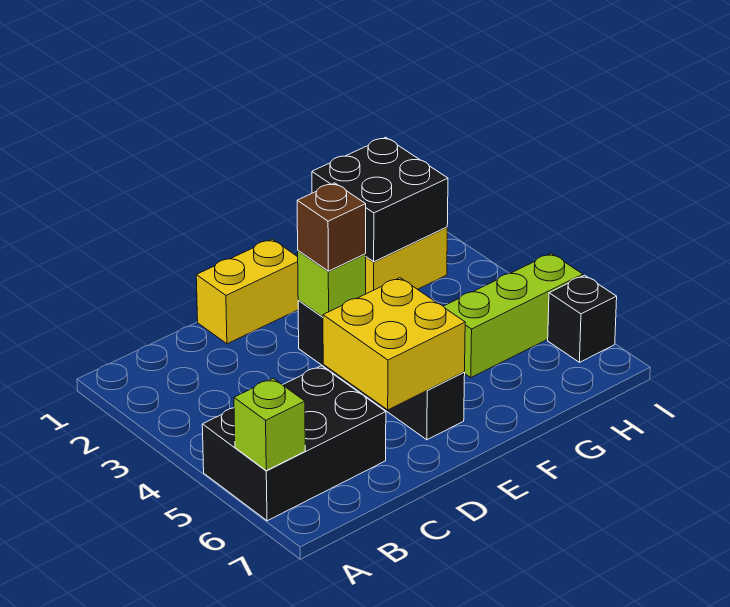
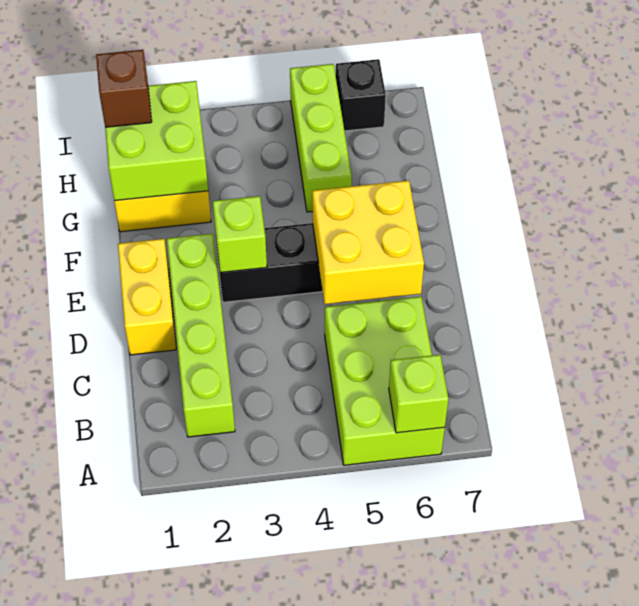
black brick A5:C6 level 1 -> lime brick A5:C6 level 1
none -> lime brick B2:E2 level 1
brown brick E3 level 3 -> brown brick H1 level 3
black brick G1:H2 level 2 -> lime brick G1:H2 level 2

